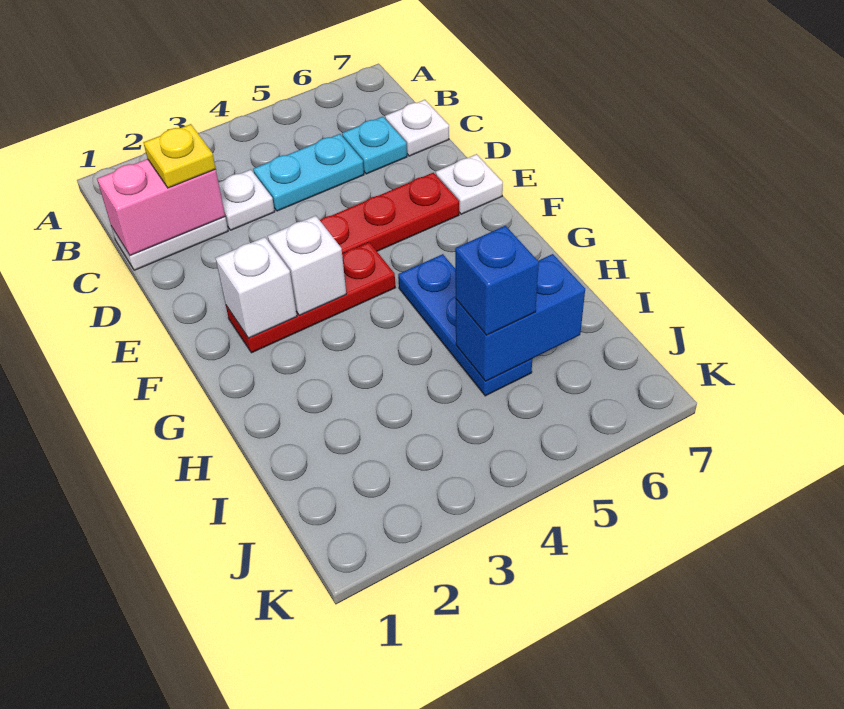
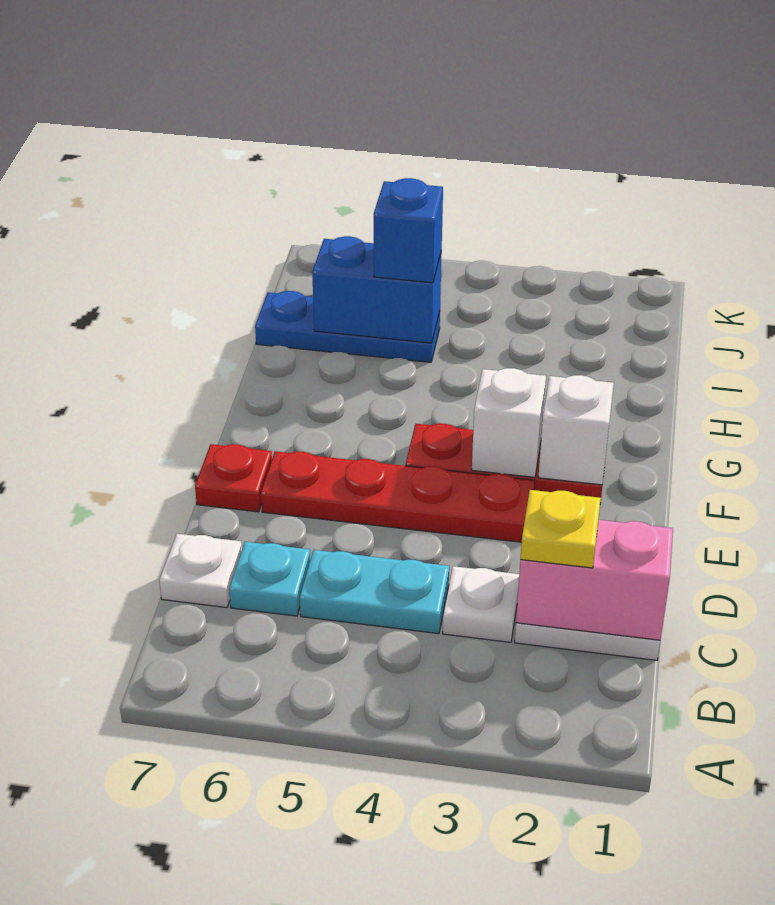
white plate E7 level 1 -> red plate E7 level 1
blue plate G5:I5 level 1 -> blue plate I5:I7 level 1

